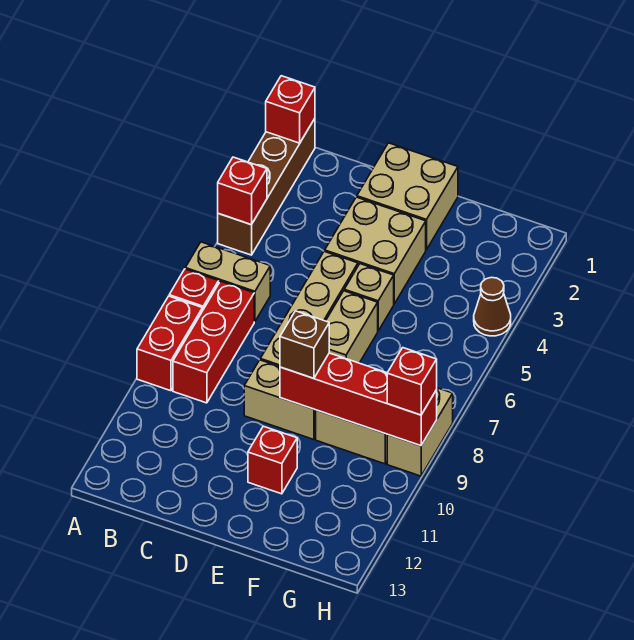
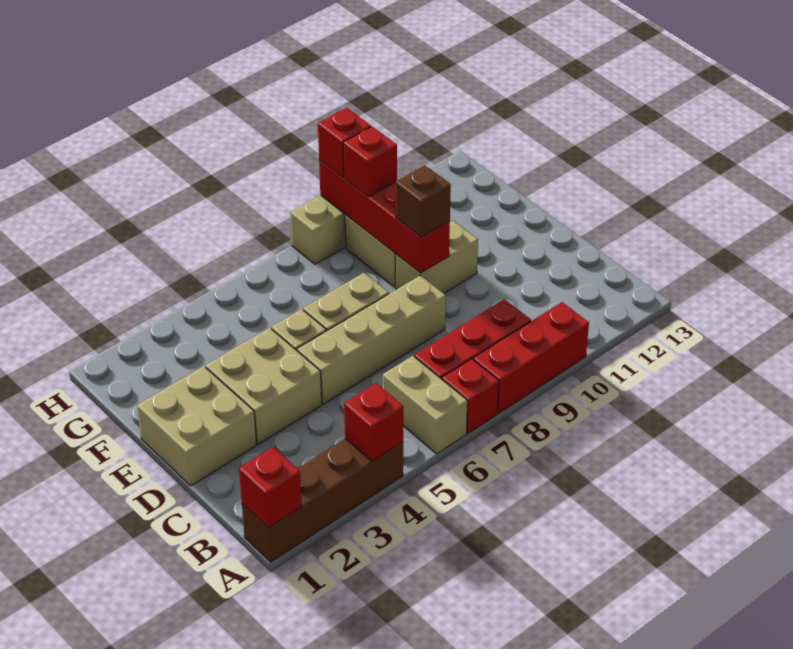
red brick A8:A9 level 1 -> red brick A8:A10 level 1
tan brick D9:E9 level 1 -> tan brick E9:E10 level 1
red brick E11 level 1 -> red brick G9 level 3
brown cone H4 level 1 -> none

